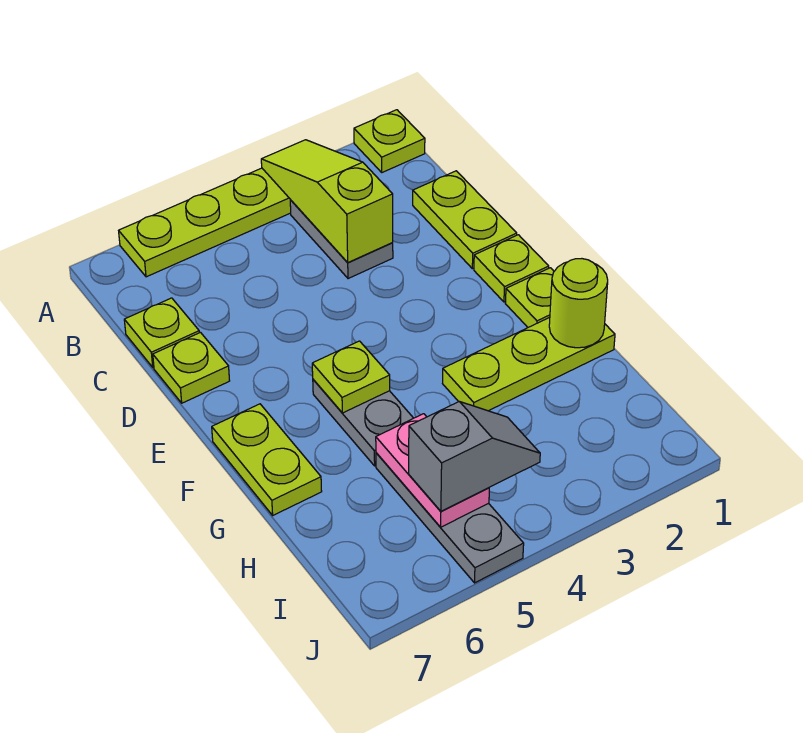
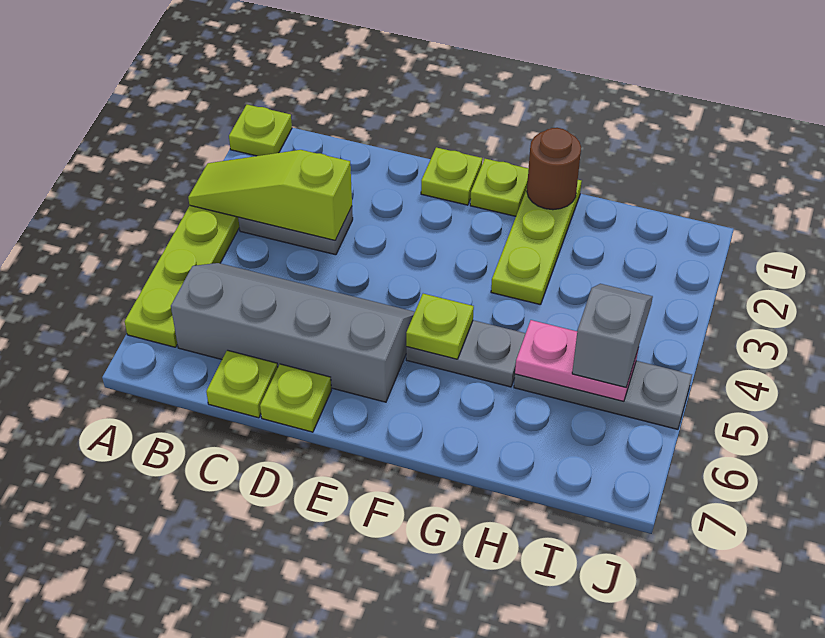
none -> grey slope B5:E6 level 1 top 6
lime plate C1:D1 level 1 -> none
lime plate F7:G7 level 1 -> none
lime round brick G1 level 2 -> brown round brick G1 level 2

